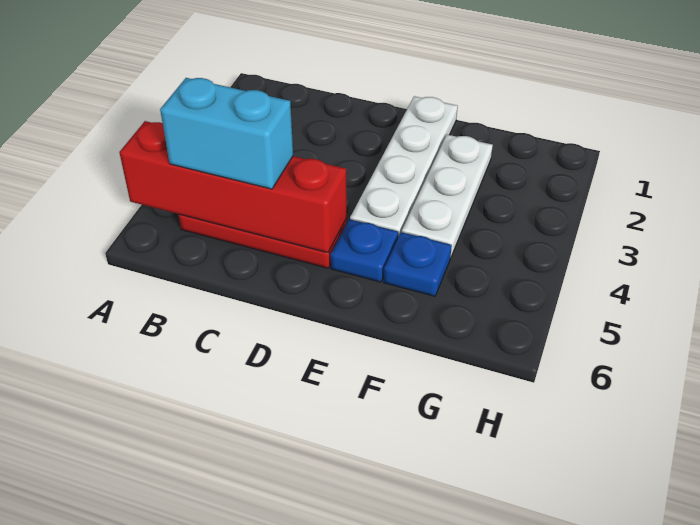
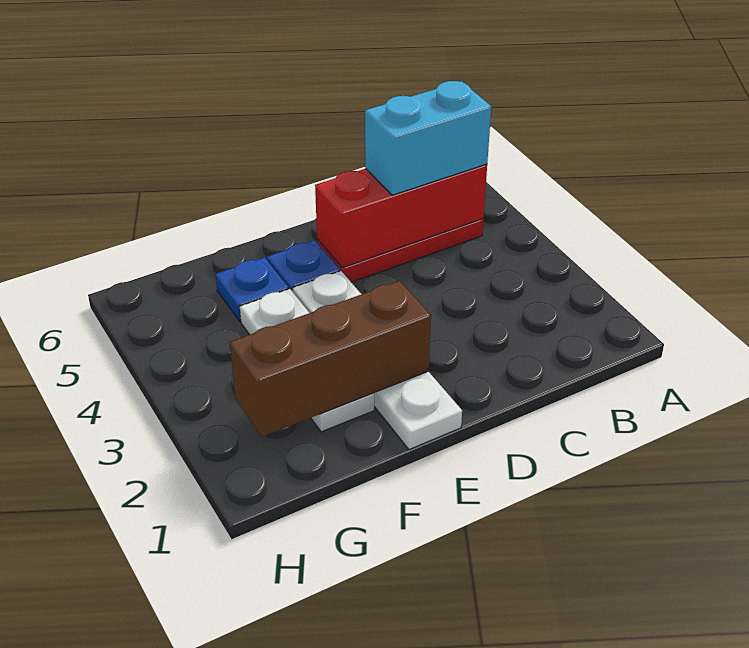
red brick A5:D5 level 2 -> red brick B5:D5 level 2
none -> brown brick E2:G2 level 2

